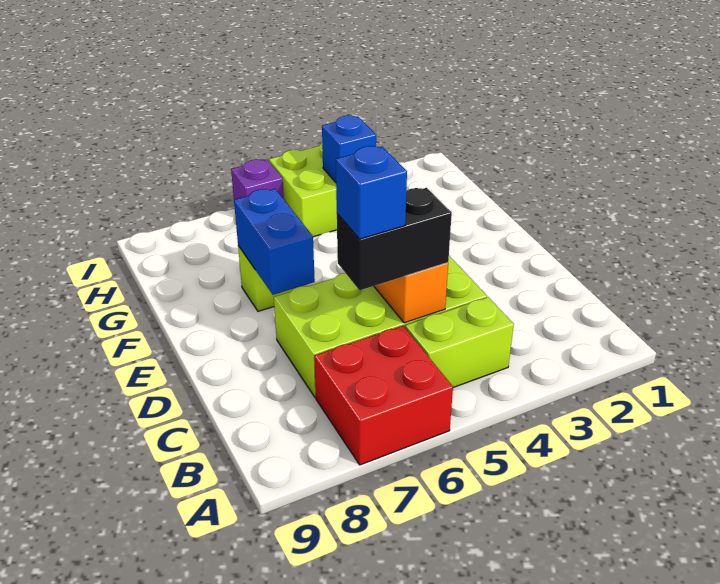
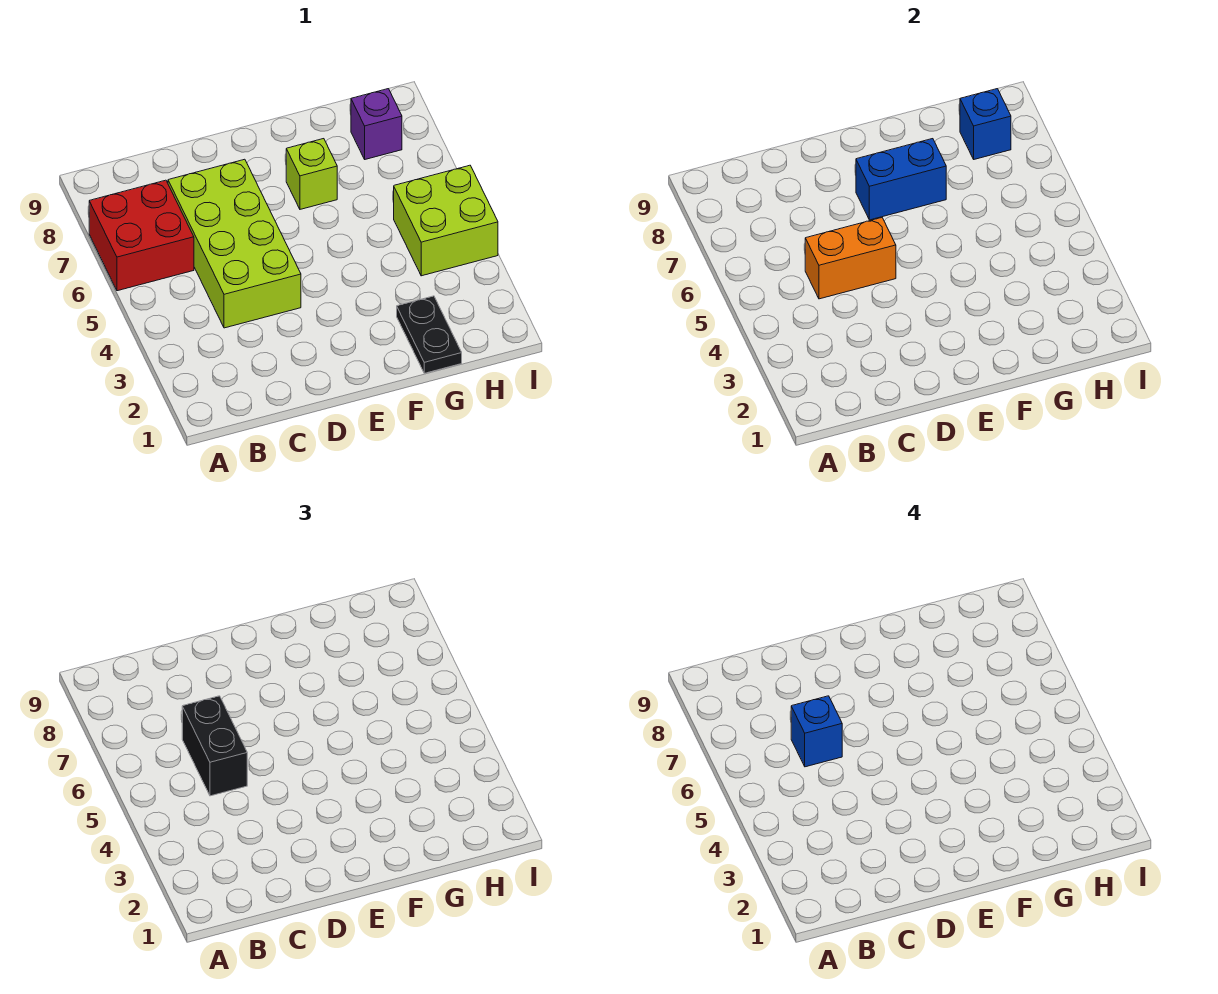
lime brick B4:B5 level 1 -> none
none -> black plate G1:G2 level 1
blue brick H4 level 2 -> blue brick H8 level 2
purple brick I6 level 1 -> purple brick H8 level 1

